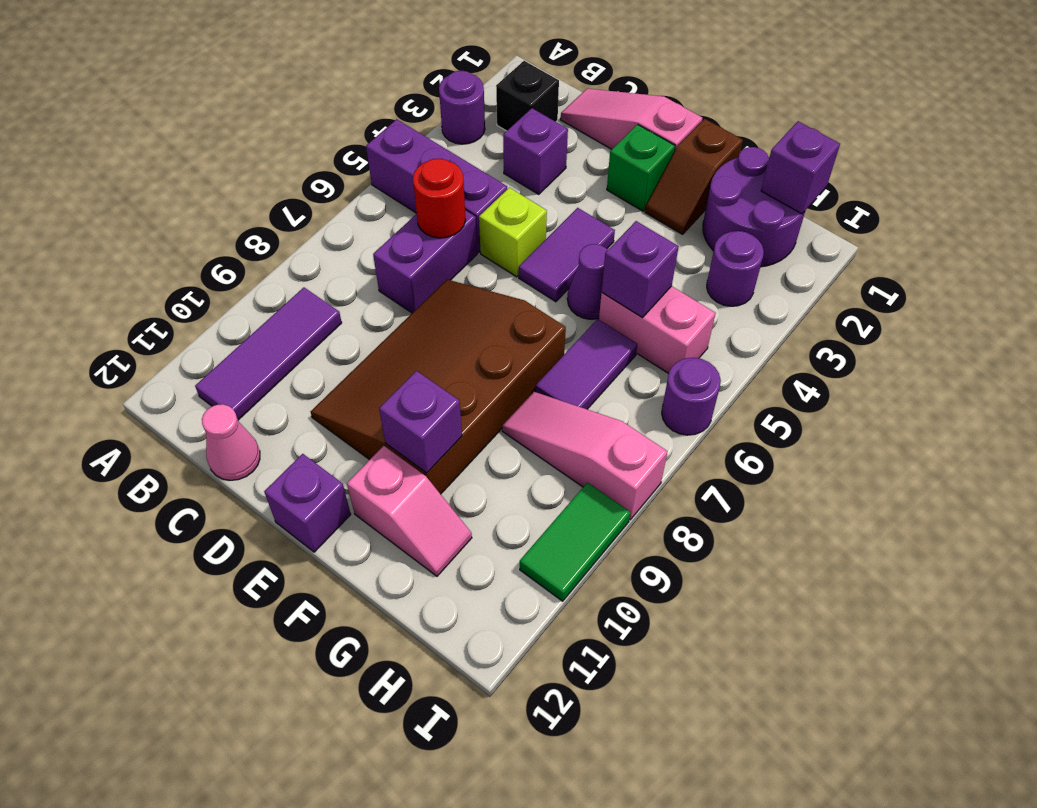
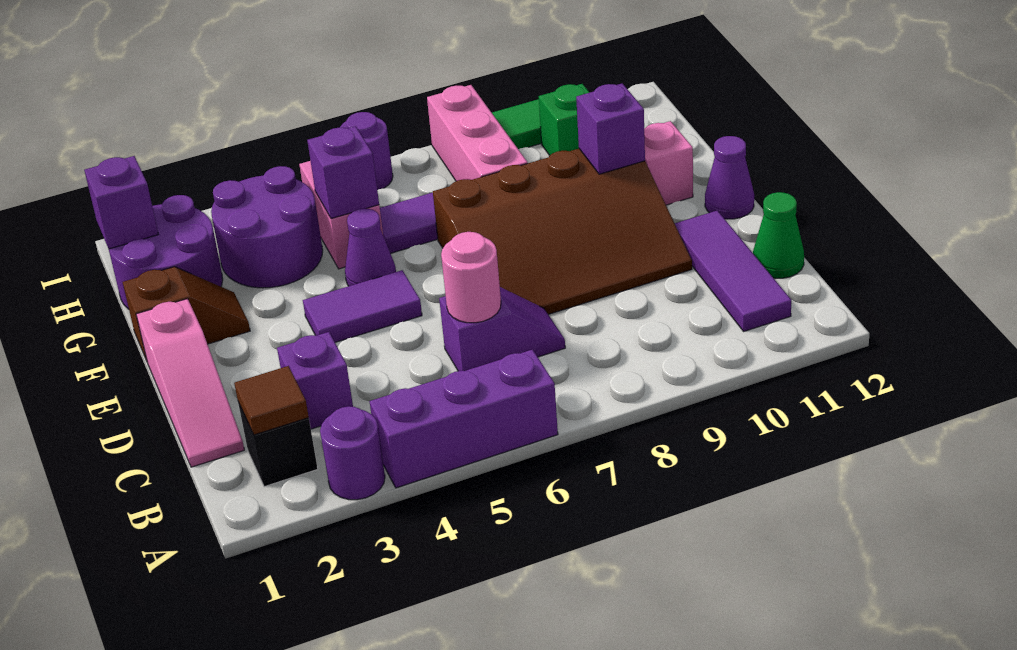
purple brick A5:C5 level 1 -> purple brick A4:A6 level 1
none -> brown tile B2 level 2
purple tile B9:B11 level 1 -> purple tile B11:D11 level 1
purple brick C6:C7 level 1 -> purple slope C6:C7 level 1 top 6
red round brick C6 level 2 -> pink round brick C6 level 2
pink cone C12 level 1 -> green cone C12 level 1
lime brick D5 level 1 -> none
green brick E2 level 1 -> green brick H10 level 1
purple brick E12 level 1 -> purple cone E12 level 1
pink slope G8:I8 level 1 top I -> pink brick G8:I8 level 1
purple round brick H3 level 1 -> purple round brick G3:H4 level 1

